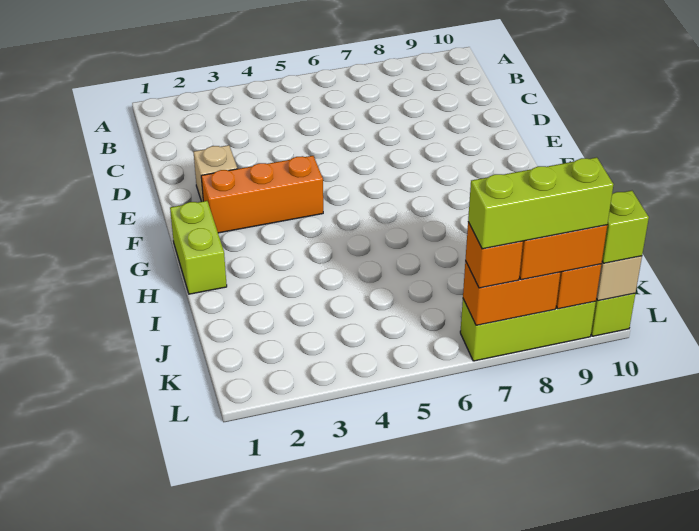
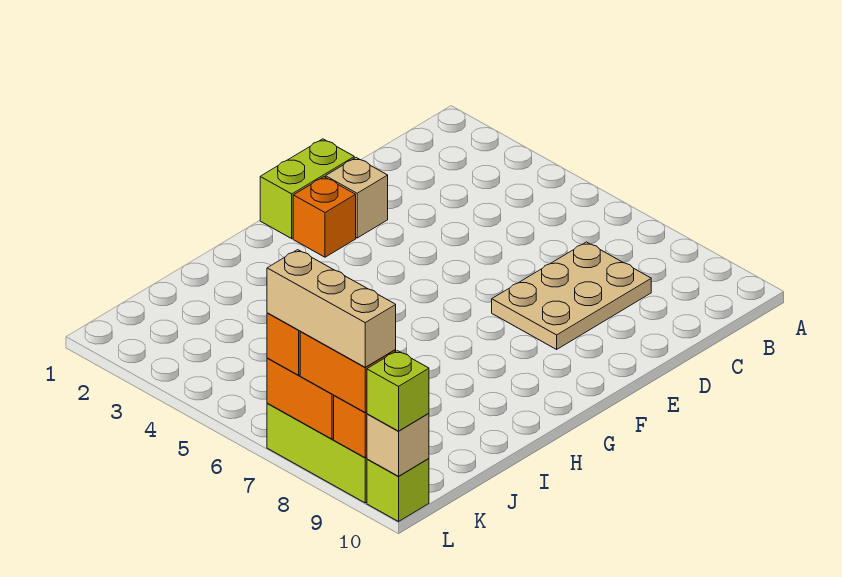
none -> tan plate C7:E8 level 1
orange brick F2:F4 level 1 -> orange brick F2 level 1
lime brick G1:H1 level 1 -> lime brick E1:F1 level 1
lime brick L7:L9 level 4 -> tan brick L7:L9 level 4

